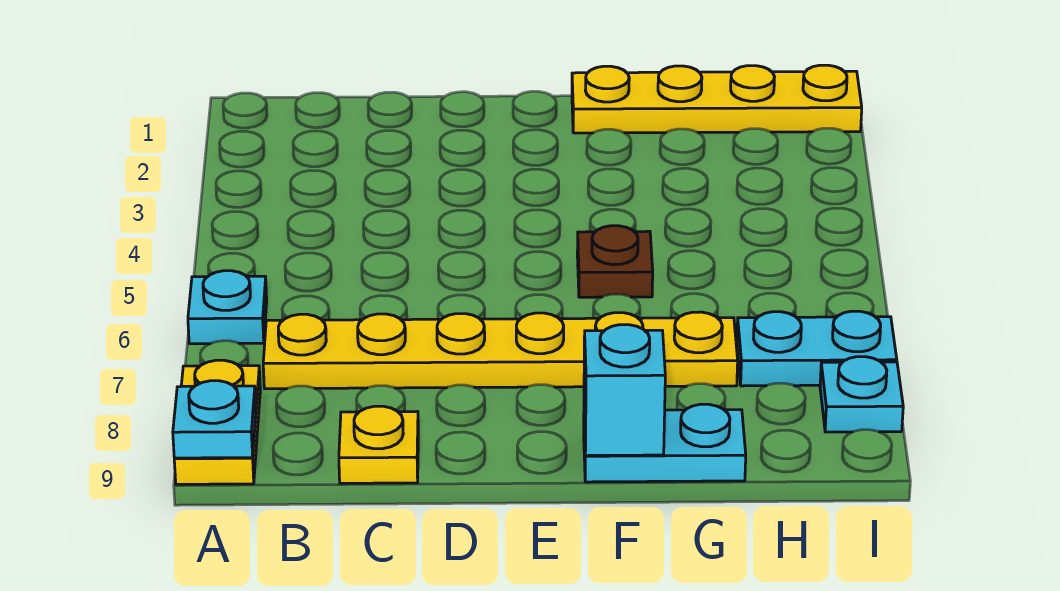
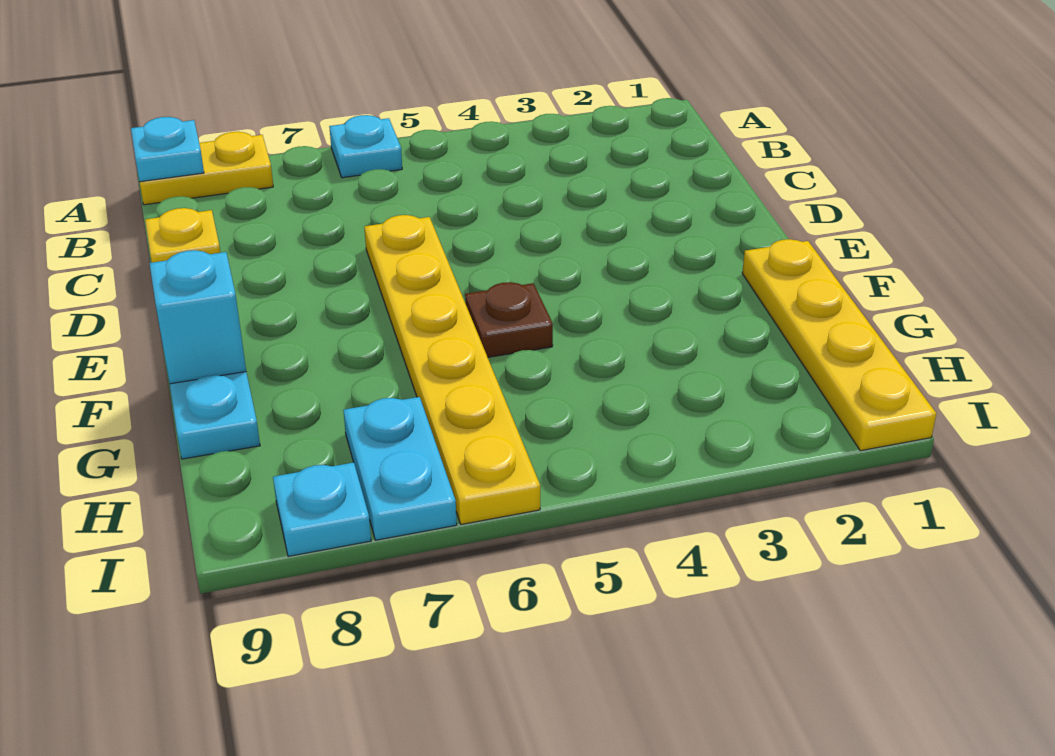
yellow plate B7:G7 level 1 -> yellow plate D6:I6 level 1

